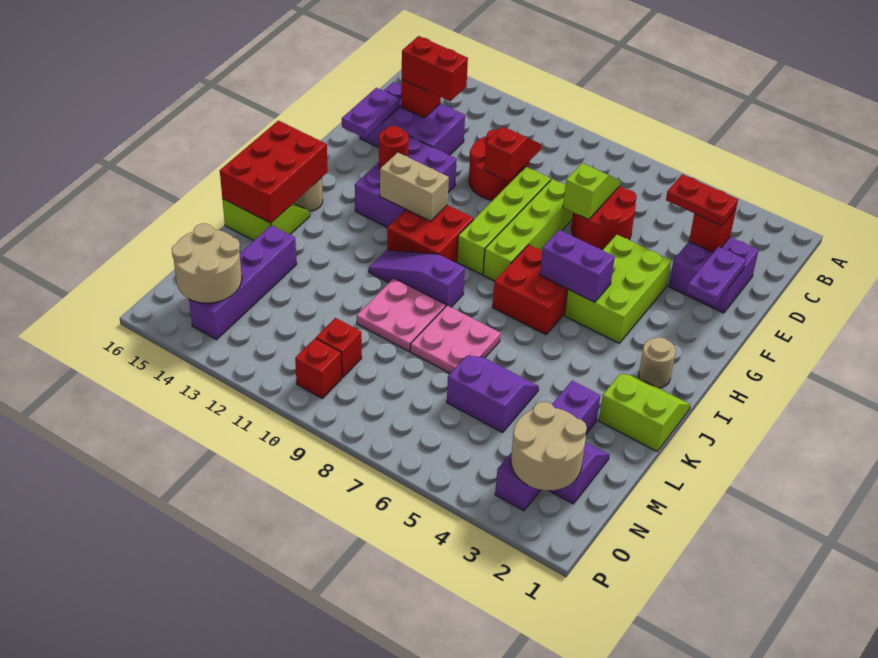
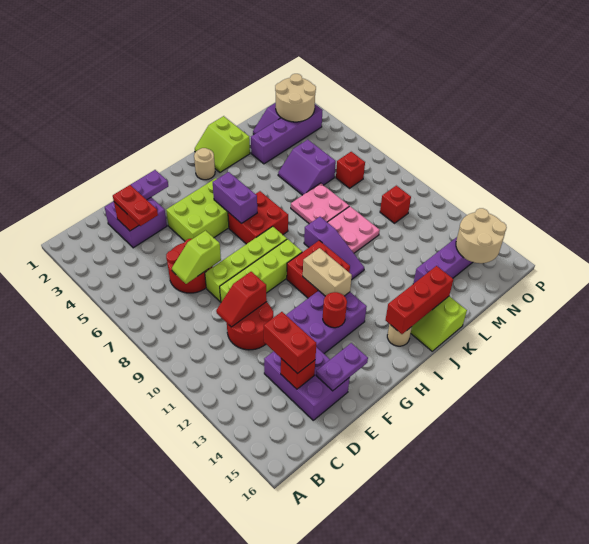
red brick I15:K16 level 2 -> red brick I15:K15 level 2
red brick O10 level 1 -> red brick N7 level 1

